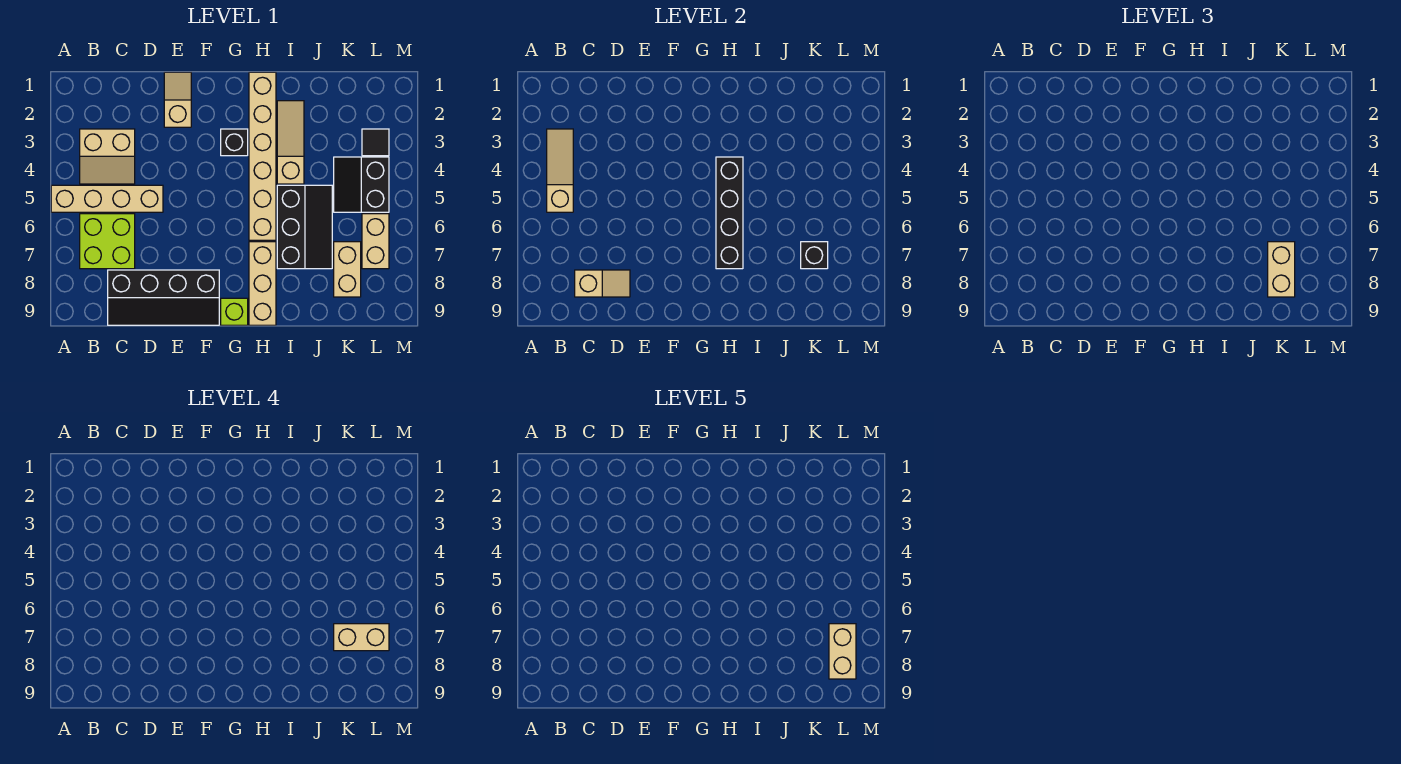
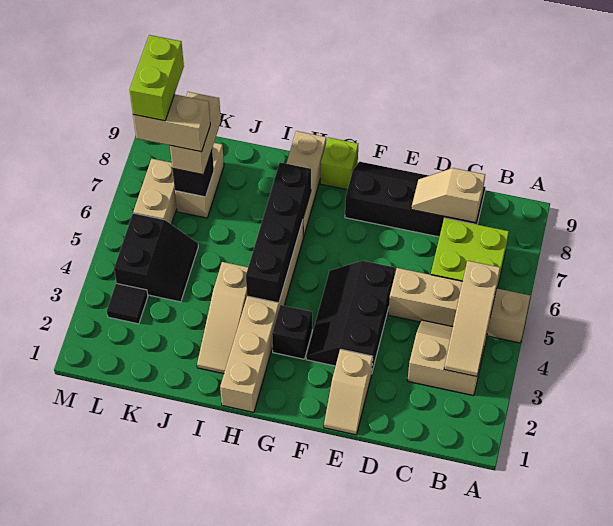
black slope I5:J7 level 1 top I -> black slope E3:F5 level 1 top E
tan brick L7:L8 level 5 -> lime brick L7:L8 level 5

